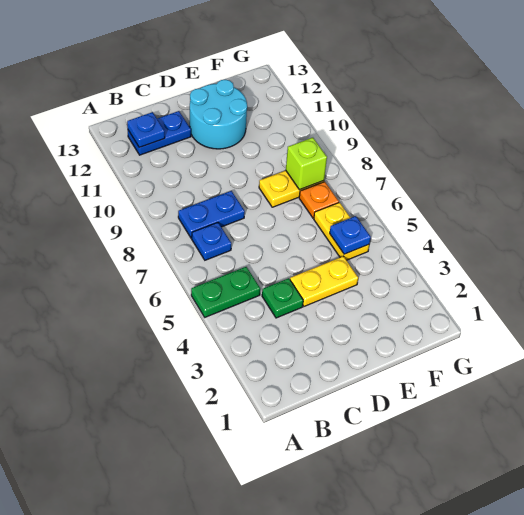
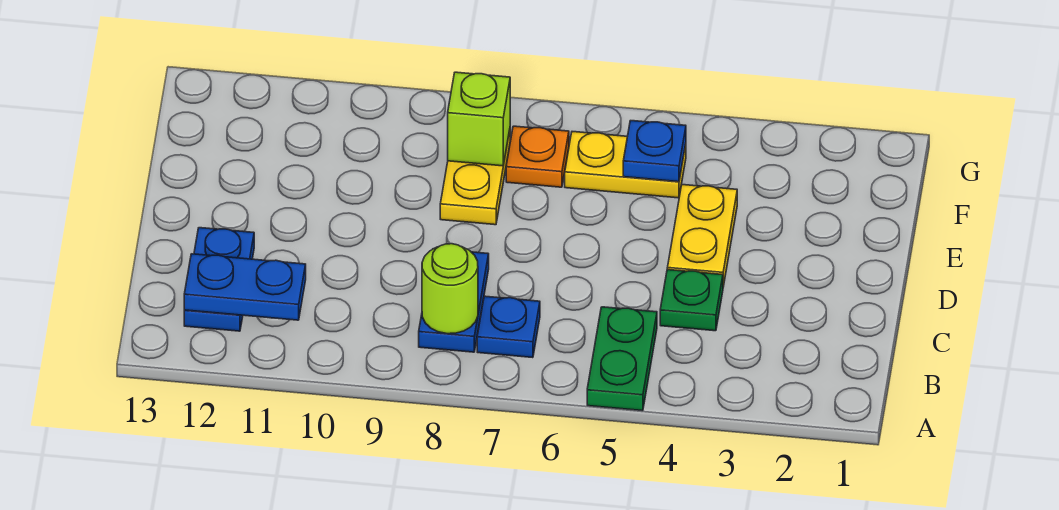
none -> lime round brick B8 level 2
blue plate B12 level 2 -> blue plate B11:B12 level 2
cyan round brick D11:E12 level 1 -> none

